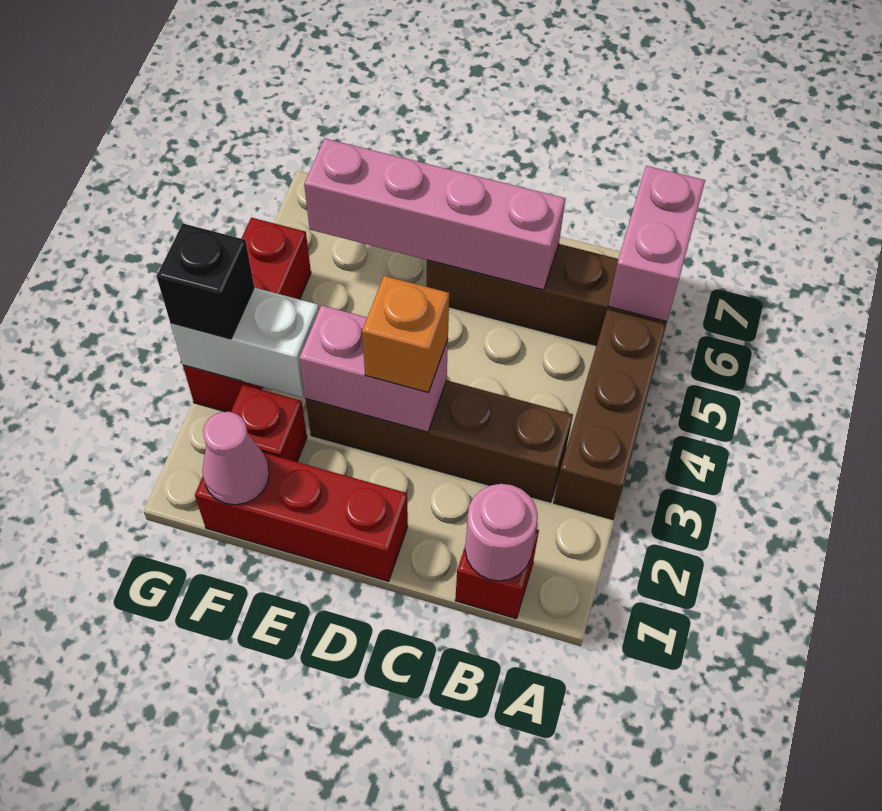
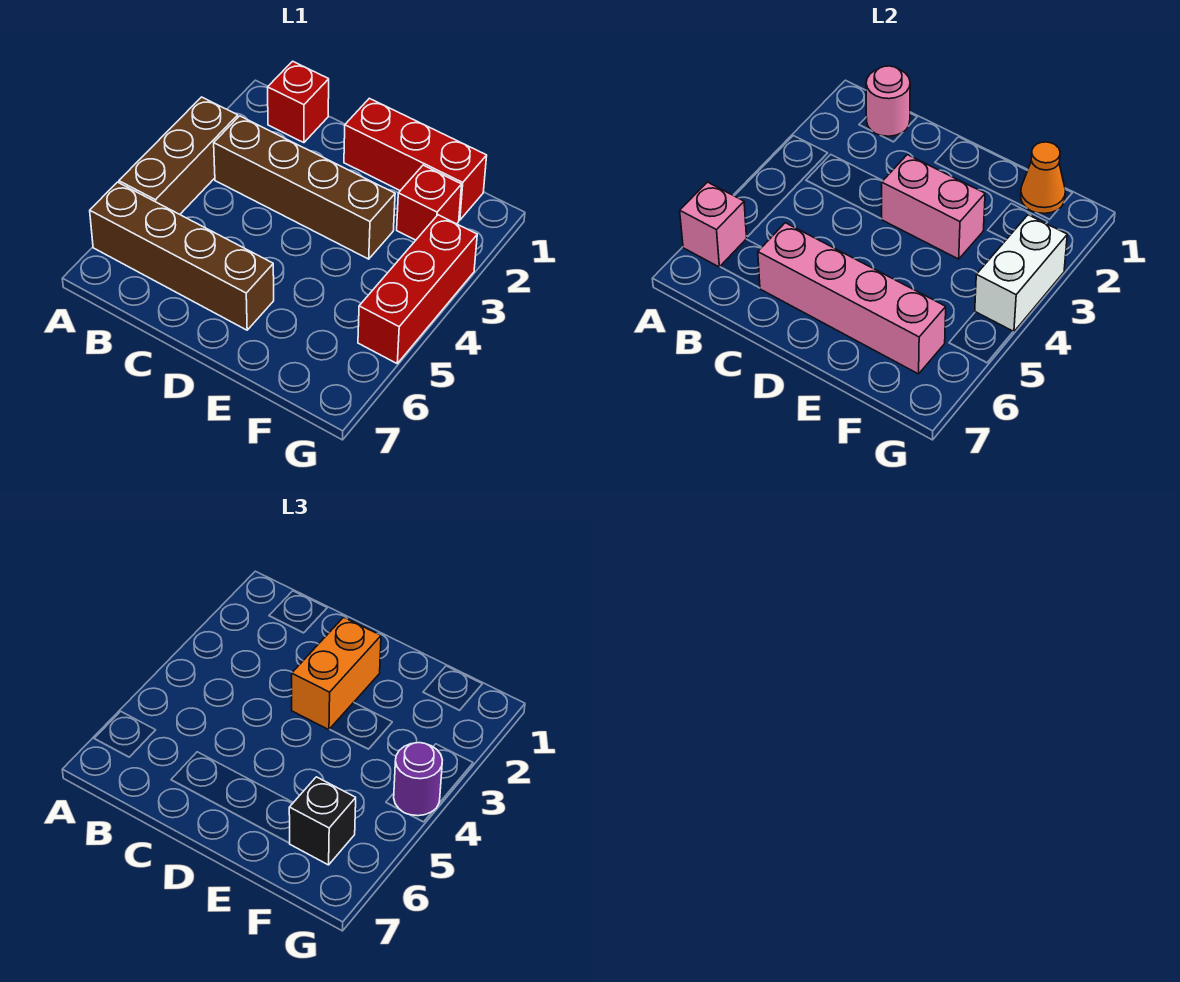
pink brick A6:A7 level 2 -> pink brick A6 level 2
orange brick D3 level 3 -> orange brick D2:D3 level 3
pink cone F1 level 2 -> orange cone F1 level 2
white brick F3:G3 level 2 -> white brick G3:G4 level 2
black brick G3 level 3 -> black brick F6 level 3
none -> purple round brick G4 level 3

